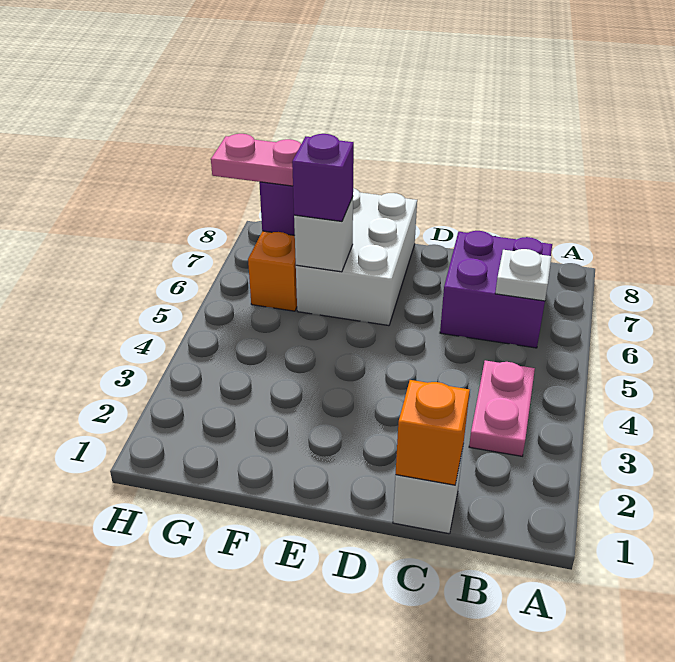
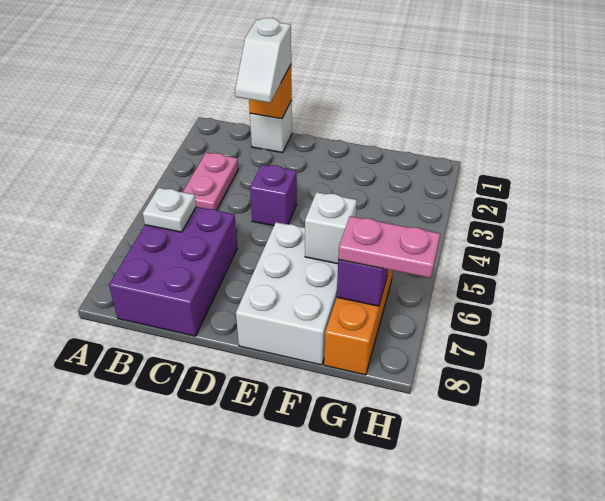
purple brick B6:C7 level 1 -> purple brick B6:C8 level 1
none -> white slope C1:C2 level 3 top 1
purple brick F6 level 3 -> purple brick D4 level 1

